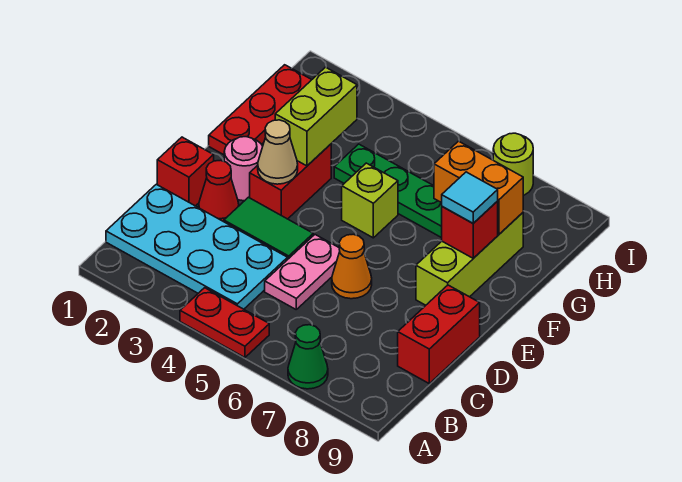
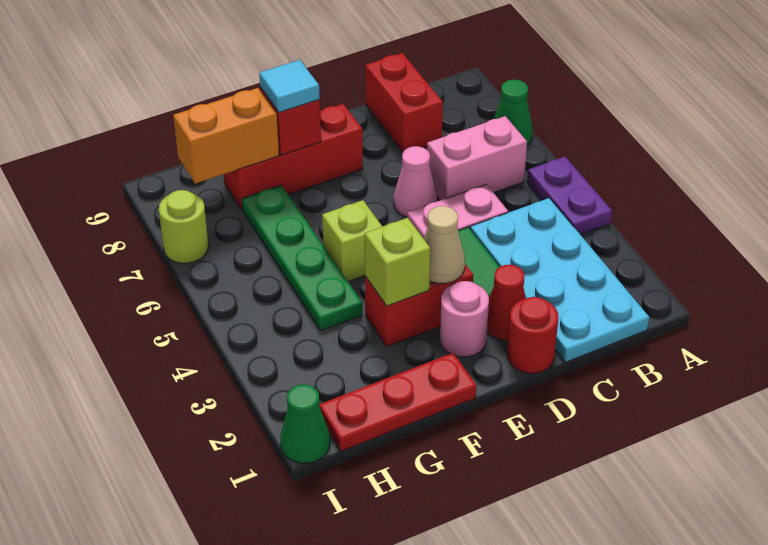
red plate A4:A5 level 1 -> purple plate A4:A5 level 1
none -> pink brick B6:C6 level 1
red brick C9:D9 level 1 -> red brick C8:C9 level 1
red brick D1 level 1 -> red round brick D1 level 1
orange cone D6 level 1 -> pink cone D6 level 1
lime brick E8:G8 level 1 -> red brick E8:G8 level 1
lime brick F3:G3 level 2 -> lime brick F3 level 2
orange brick G7:G8 level 2 -> orange brick G8:H8 level 2
none -> green cone I1 level 1

